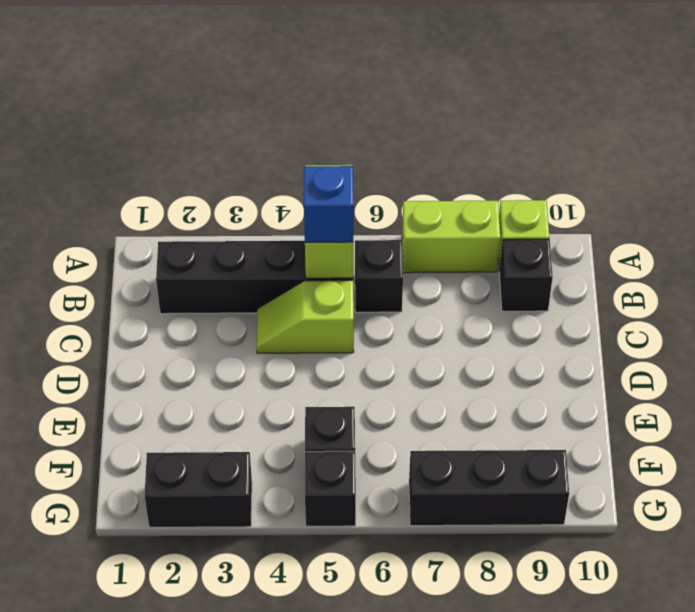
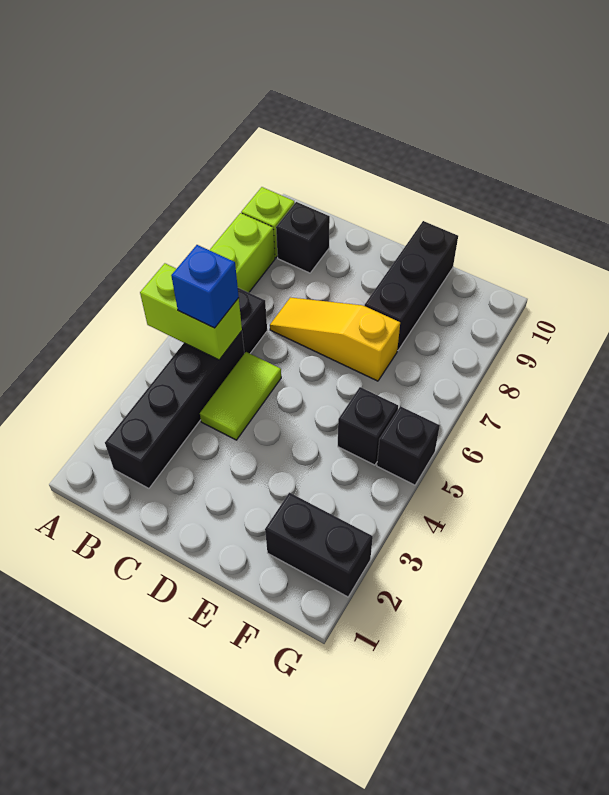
lime slope C4:C5 level 1 top 5 -> lime tile C4:C5 level 1
none -> yellow slope C7:E7 level 1 top E
black brick G2:G3 level 1 -> black brick F2:G2 level 1
black brick G7:G9 level 1 -> black brick E8:E10 level 1

